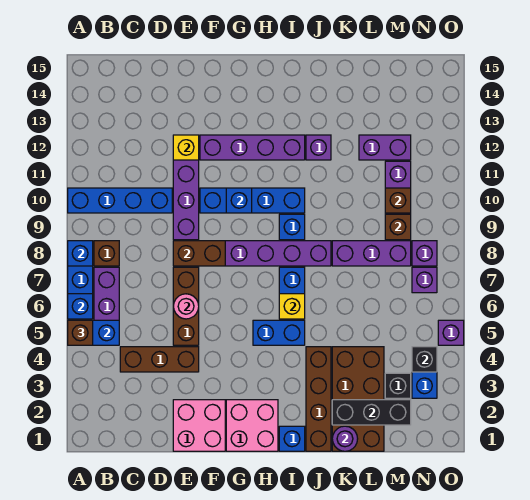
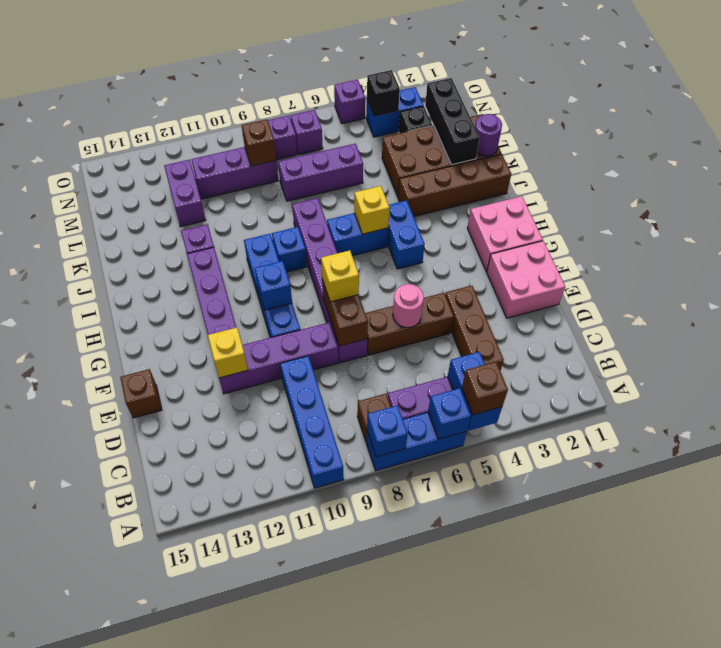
none -> yellow brick F8 level 3
blue brick I1 level 1 -> none
purple brick K8:M8 level 1 -> purple brick L6:L8 level 1
brown brick M10 level 2 -> brown brick E15 level 1

